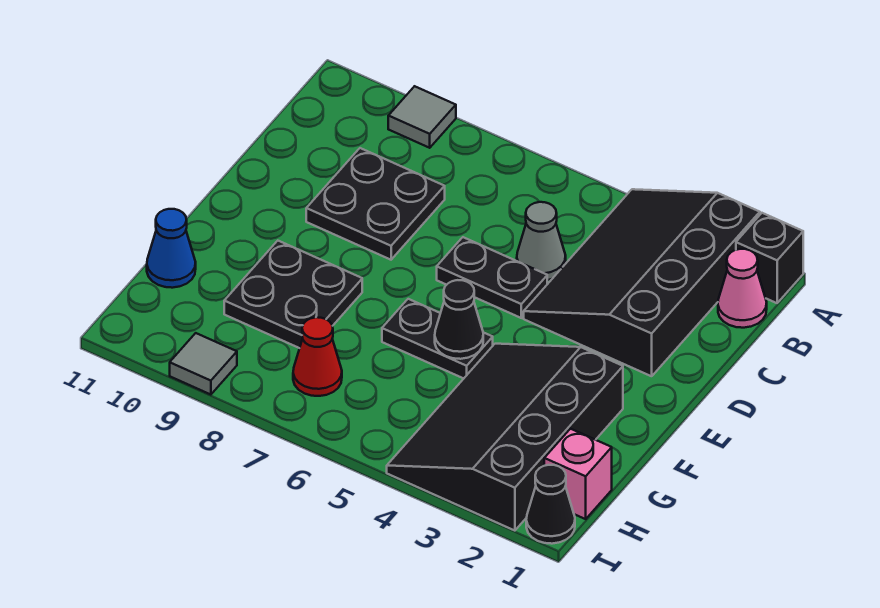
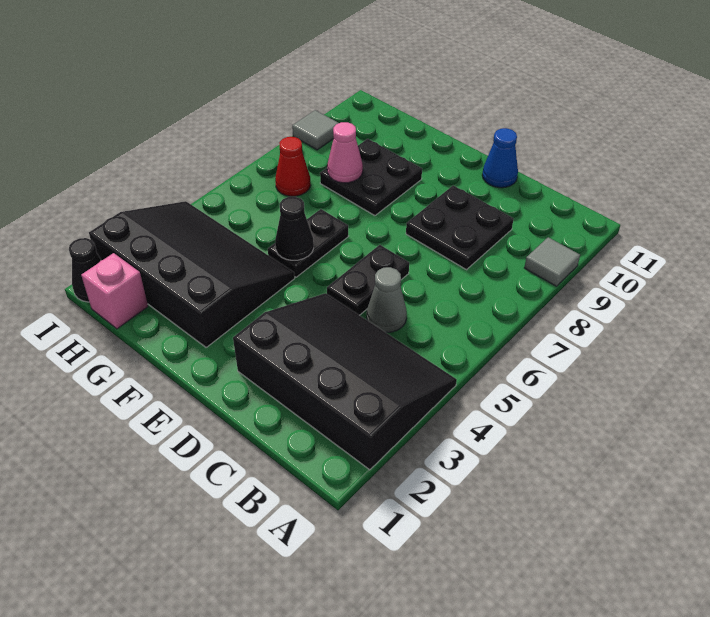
black brick A1 level 1 -> none
pink cone B1 level 1 -> pink cone G8 level 2
blue cone G11 level 1 -> blue cone D11 level 1

